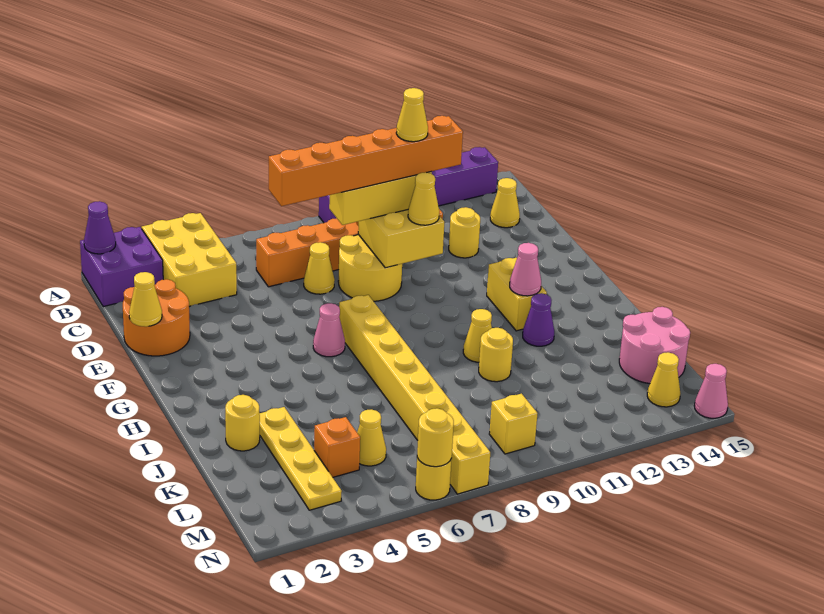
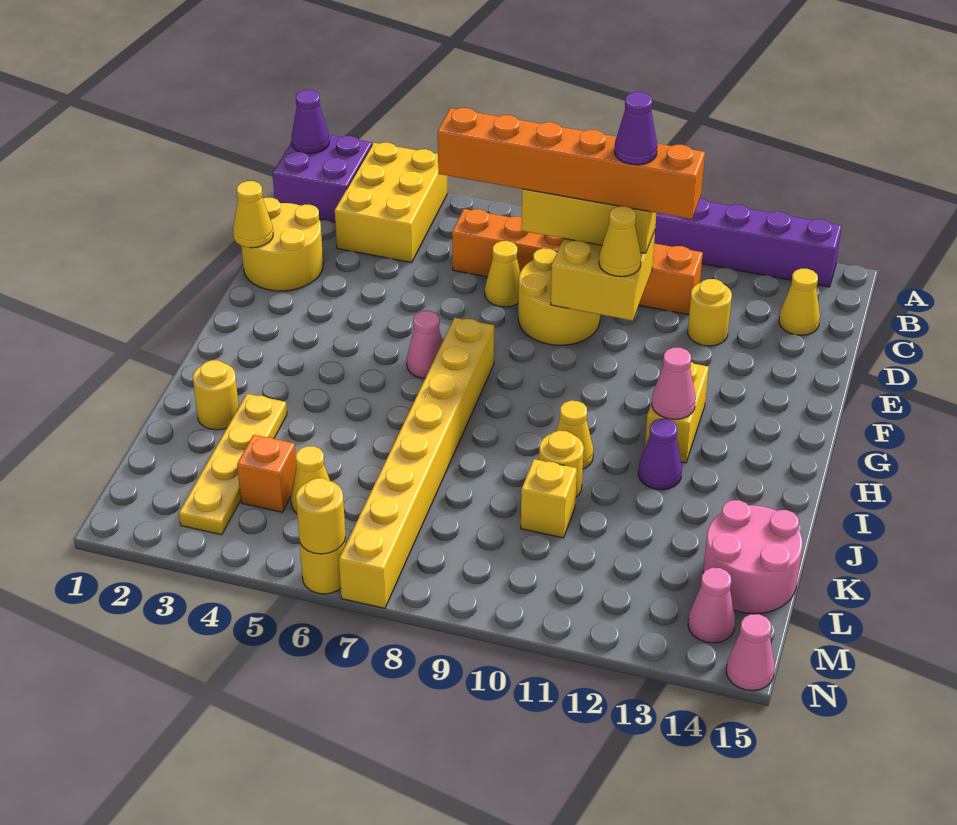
orange round brick D1:E2 level 1 -> yellow round brick D1:E2 level 1
yellow cone D10 level 5 -> purple cone D10 level 5
yellow brick M9 level 1 -> yellow brick K10 level 1
yellow cone M14 level 1 -> pink cone M14 level 1

